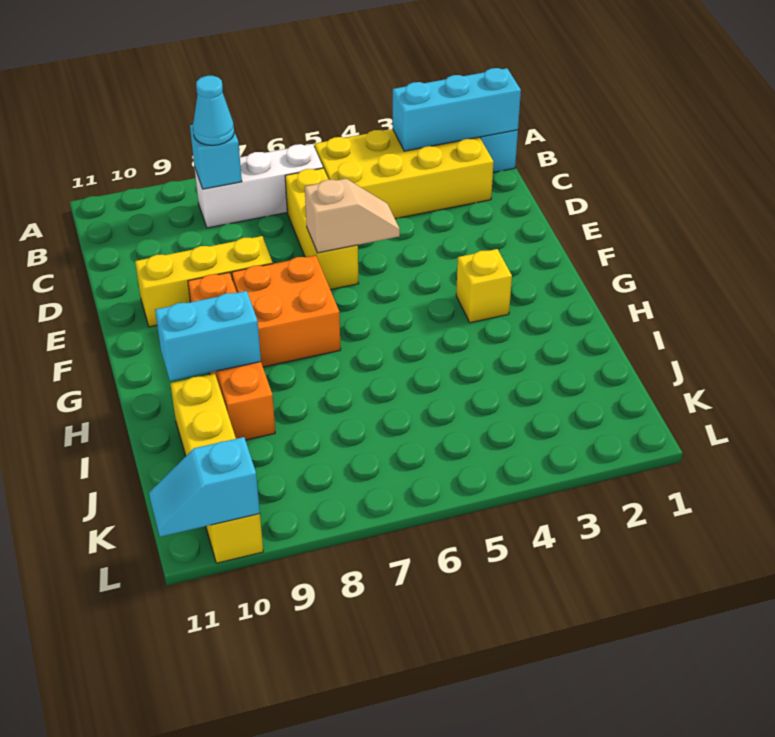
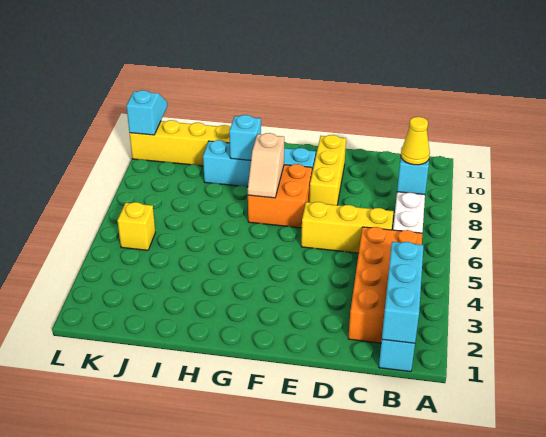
yellow brick B2:C5 level 1 -> orange brick B2:C5 level 1
cyan cone B8 level 3 -> yellow cone B8 level 3
tan slope E5:E6 level 2 top 6 -> tan slope G7:G8 level 2 top 8
orange brick F9:I9 level 1 -> cyan brick F9:I9 level 1
yellow brick G3 level 1 -> yellow brick K5 level 1
cyan brick H9:H10 level 2 -> cyan brick H9 level 2

